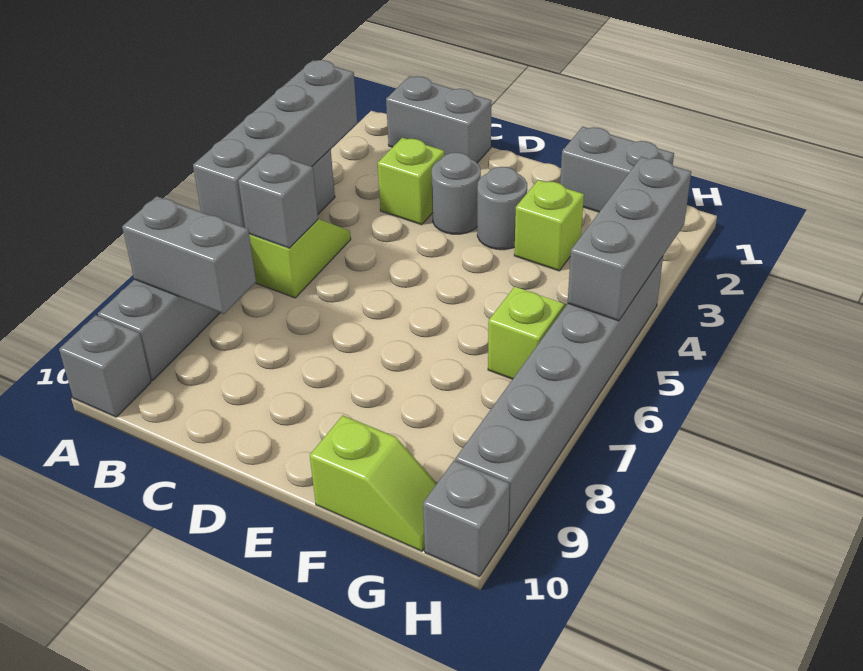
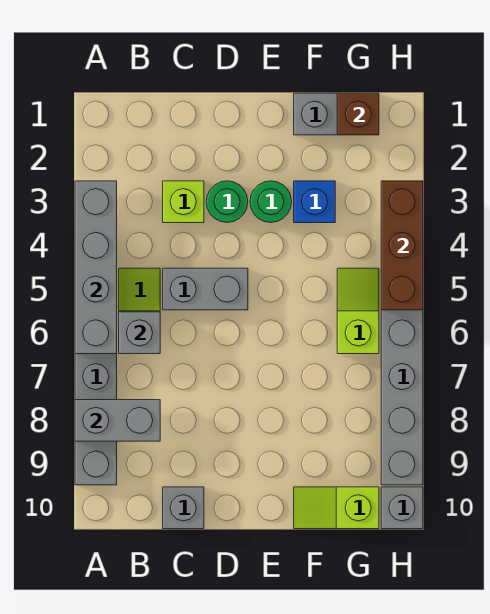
grey brick A10 level 1 -> grey brick C10 level 1
grey brick B1:C1 level 1 -> grey brick C5:D5 level 1
grey round brick D3 level 1 -> green round brick D3 level 1
grey round brick E3 level 1 -> green round brick E3 level 1
lime brick F3 level 1 -> blue brick F3 level 1
lime slope F10:G10 level 1 top F -> lime slope F10:G10 level 1 top G
none -> brown brick G1 level 2
grey brick H3:H5 level 2 -> brown brick H3:H5 level 2

